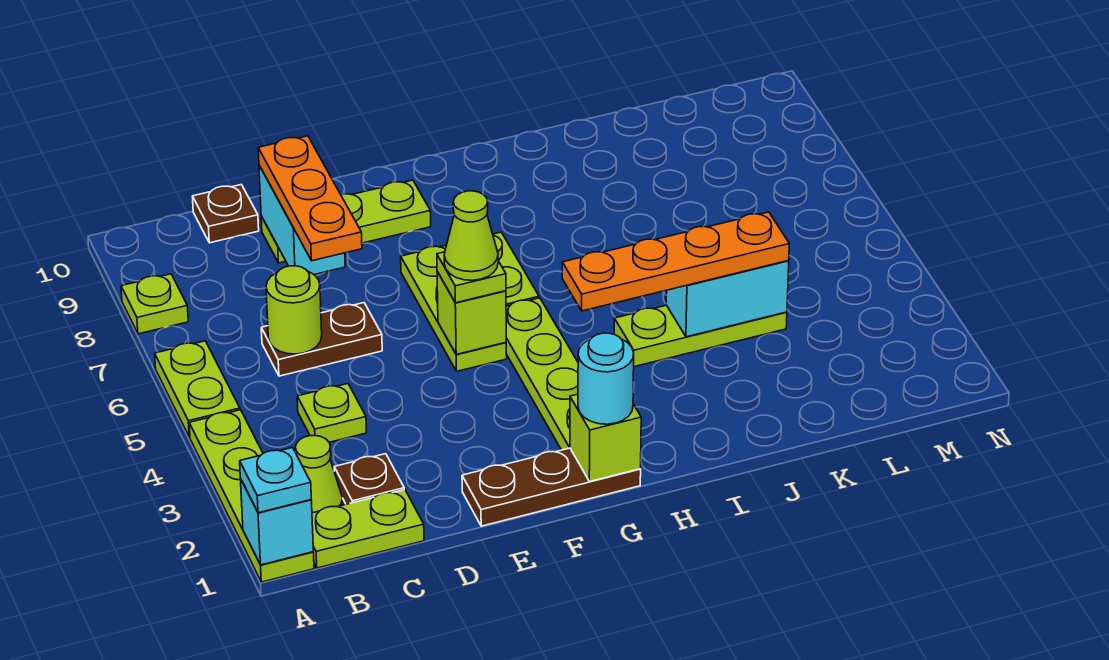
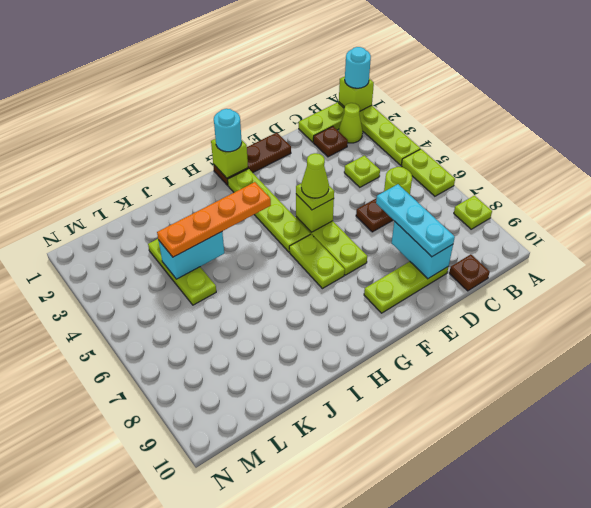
cyan brick A1 level 2 -> lime brick A1 level 2
cyan plate A1 level 3 -> cyan round brick A1 level 3
orange plate D7:D9 level 3 -> cyan plate D7:D9 level 3
lime plate I4:K4 level 1 -> lime plate K3:K5 level 1

